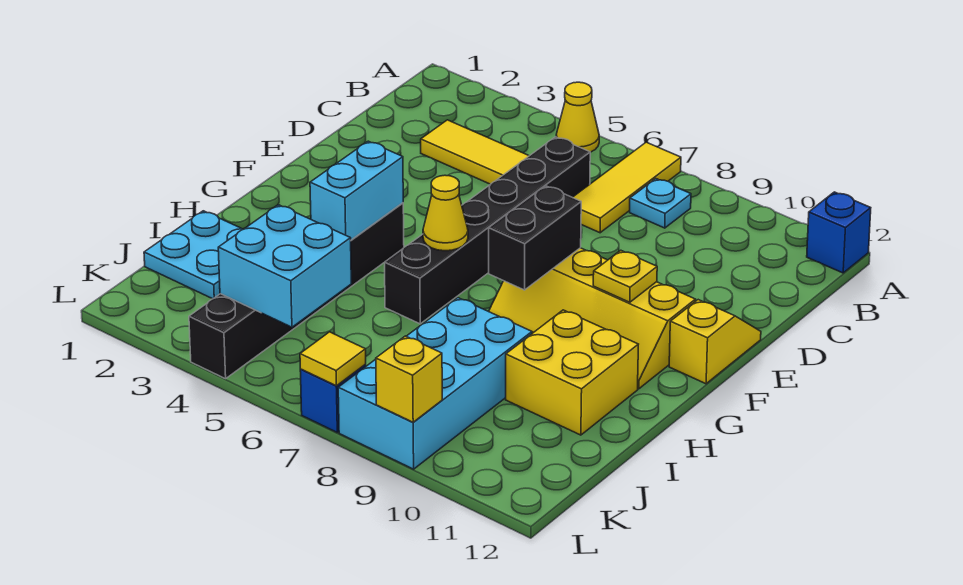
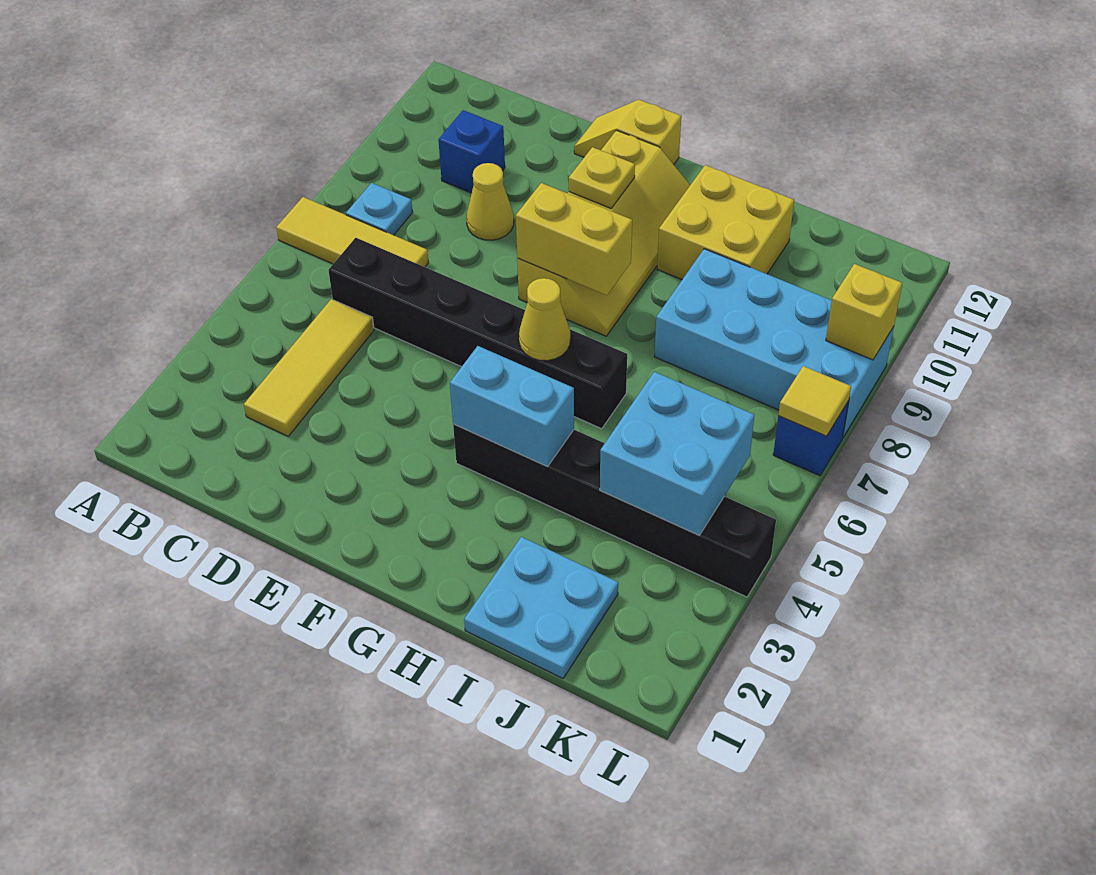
yellow cone A5 level 1 -> yellow cone D9 level 1
blue brick A12 level 1 -> blue brick C10 level 1
black brick F8:G8 level 2 -> yellow brick F8:G8 level 2

